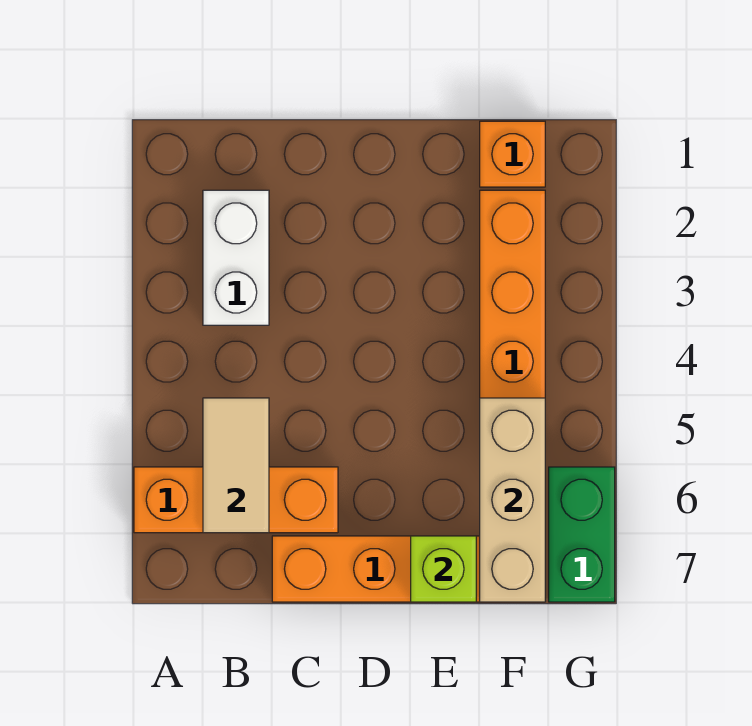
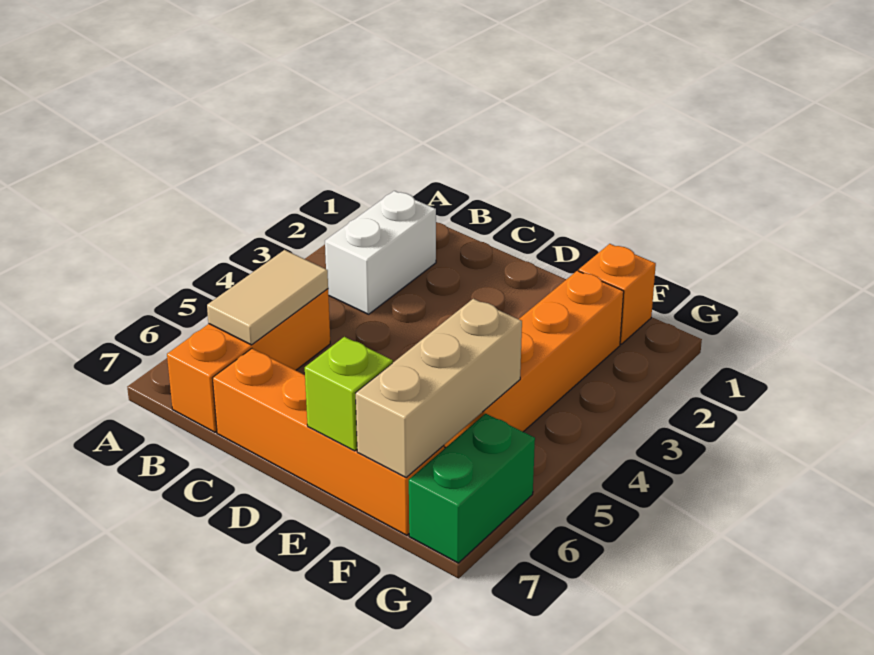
orange brick A6:C6 level 1 -> orange brick B5:B7 level 1

